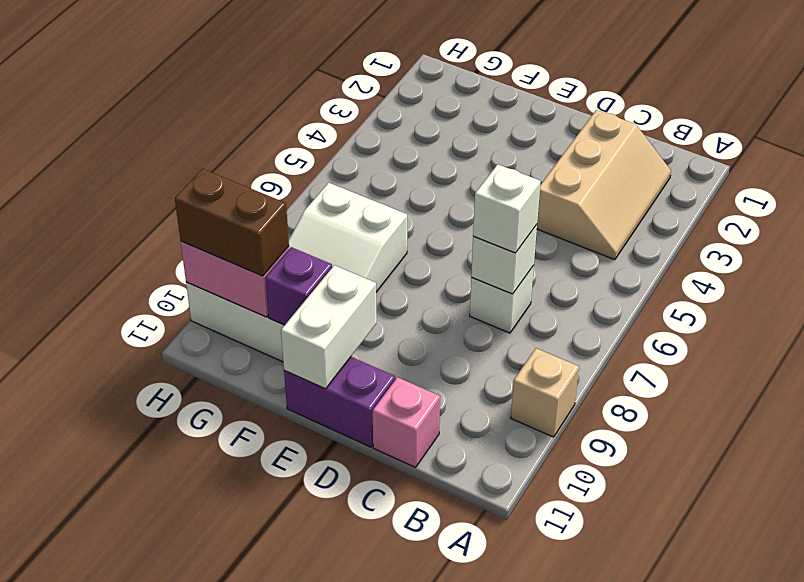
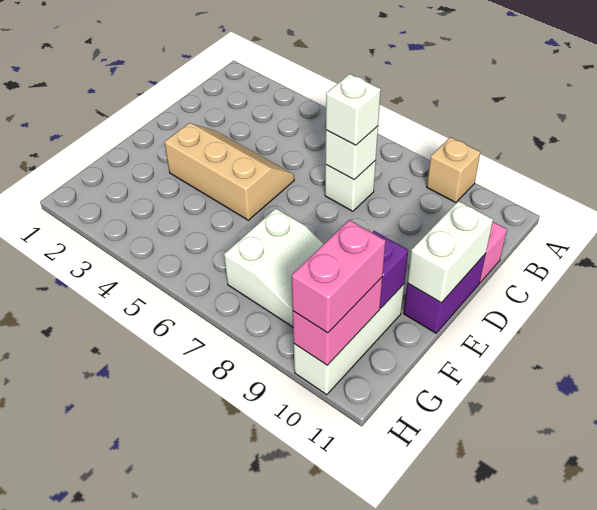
tan slope B2:C4 level 1 top C -> tan slope D3:E5 level 1 top E
white brick E10:E11 level 2 -> white brick D11:E11 level 2
brown brick G10:H10 level 3 -> pink brick G10:H10 level 3

